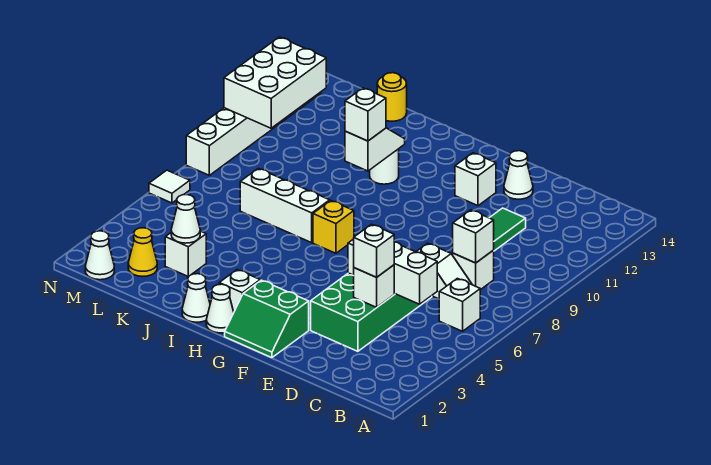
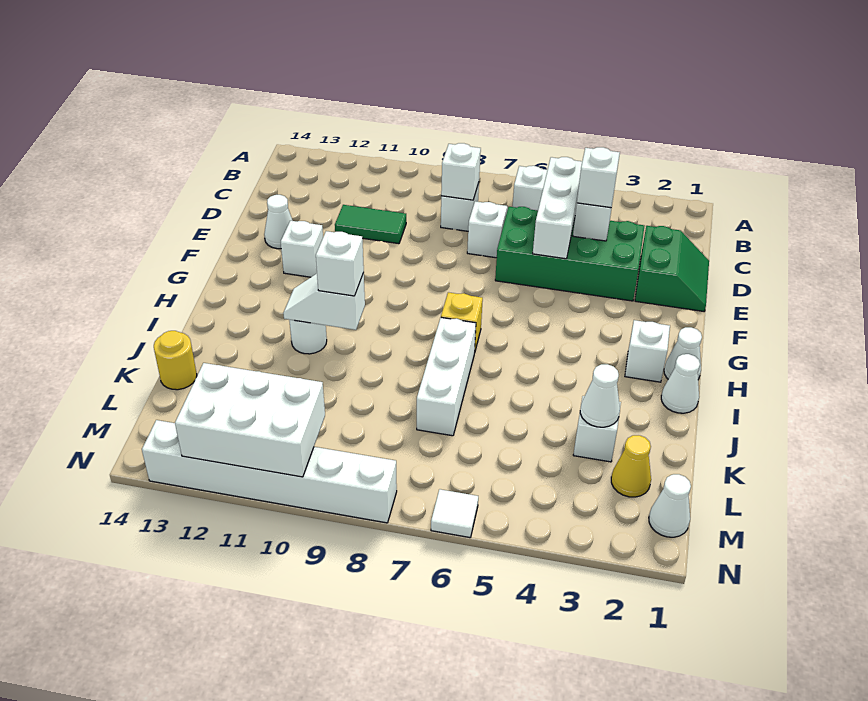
green slope F1:G2 level 1 top 2 -> green slope D1:E2 level 1 top 2

